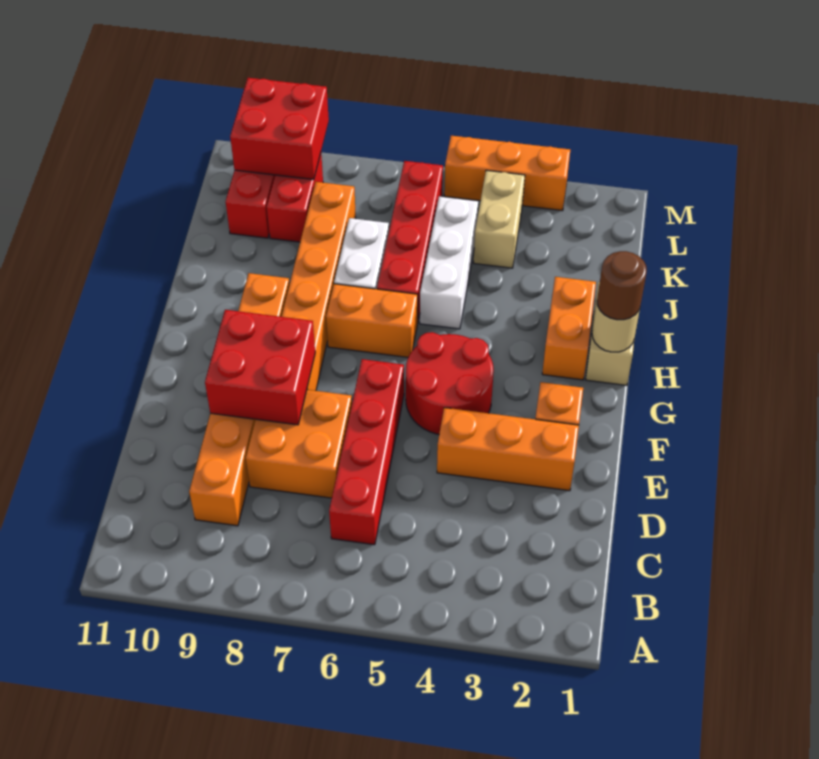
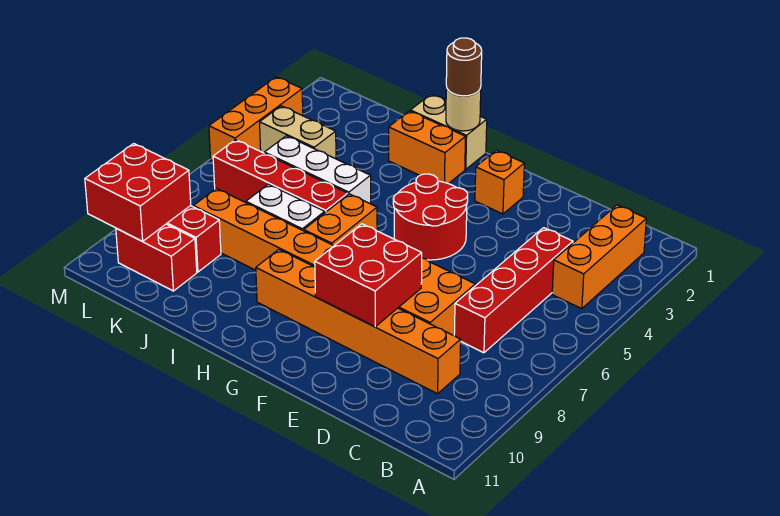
red brick C6:F6 level 1 -> red brick C4:C7 level 1
orange brick E2:E4 level 1 -> orange brick B2:B4 level 1

